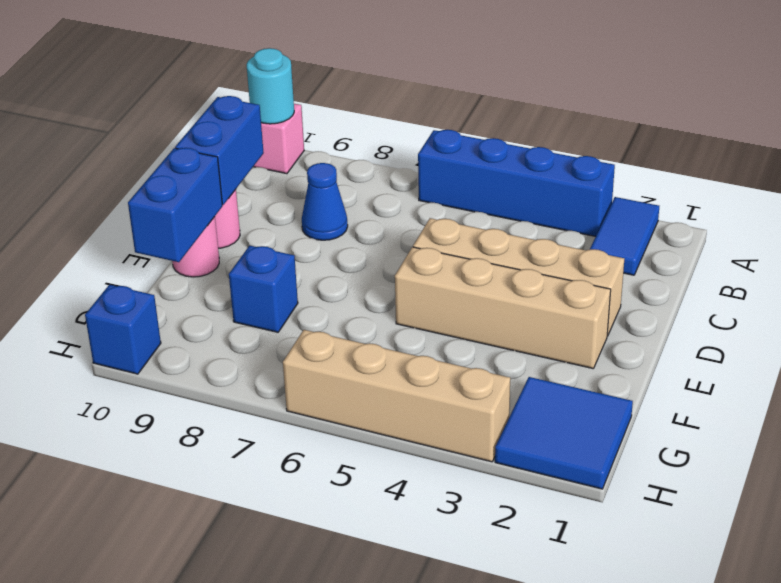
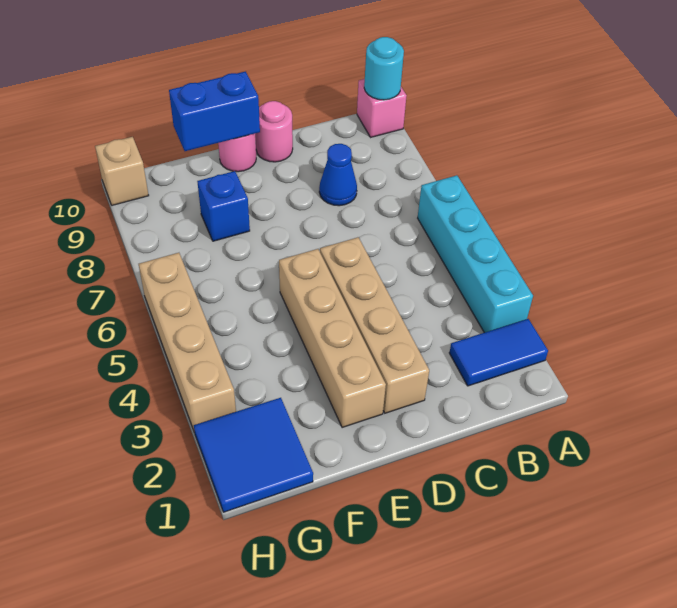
blue brick A3:A6 level 1 -> cyan brick A3:A6 level 1
blue brick C10:D10 level 2 -> none
blue brick H10 level 1 -> tan brick H10 level 1

